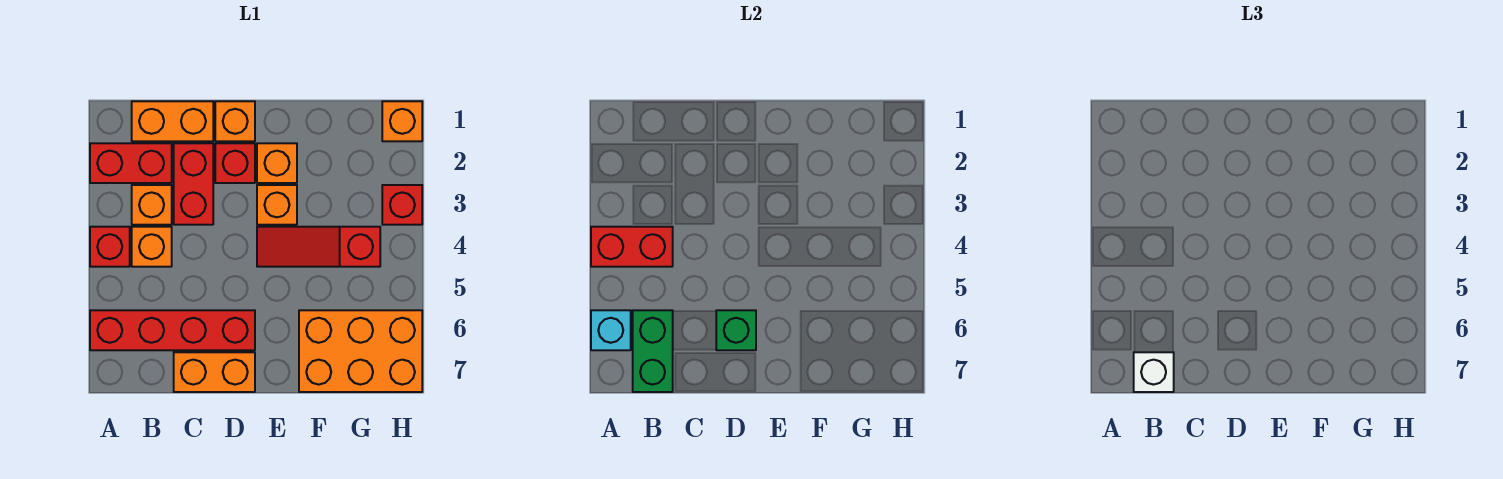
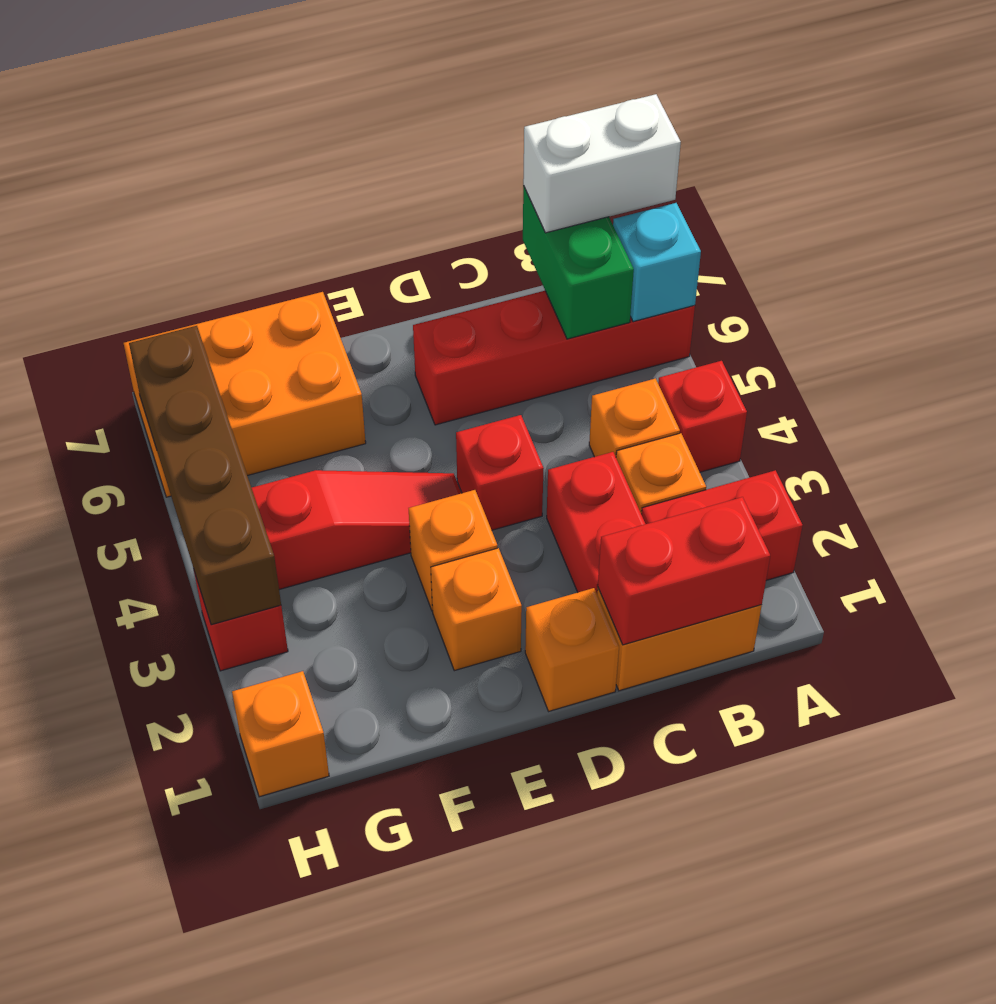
red brick A4:B4 level 2 -> red brick B1:C1 level 2
white brick B7 level 3 -> white brick A7:B7 level 3
orange brick C7:D7 level 1 -> none
red brick D2 level 1 -> red brick D4 level 1
green brick D6 level 2 -> none
none -> brown brick H3:H6 level 2

